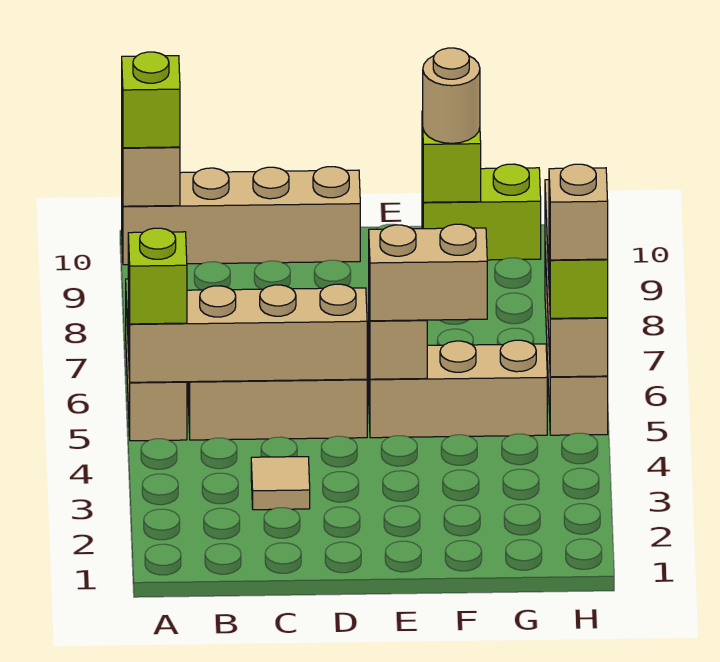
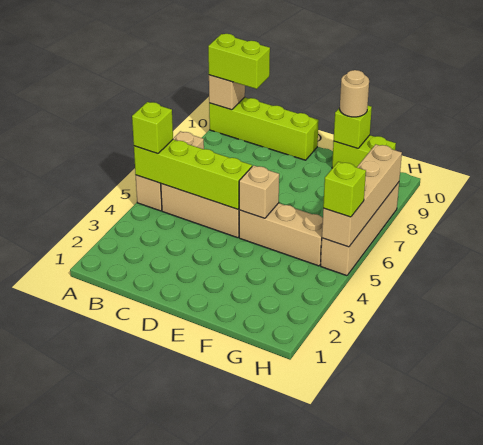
tan brick A5:D5 level 2 -> lime brick A5:D5 level 2
tan brick A10:D10 level 1 -> lime brick A10:D10 level 1
lime brick A10 level 3 -> lime brick A10:B10 level 3
tan tile C3 level 1 -> none
tan brick E5:F5 level 3 -> none
tan brick H5 level 4 -> none

